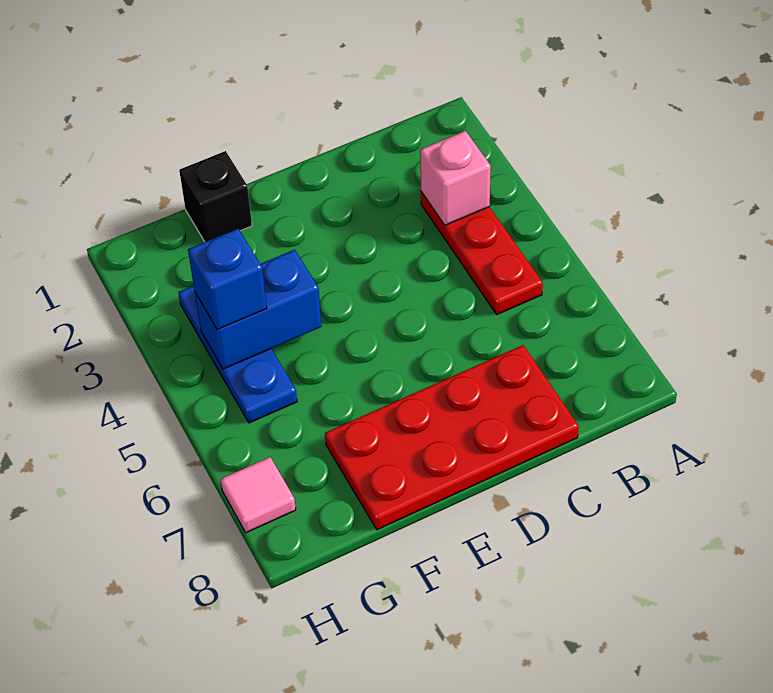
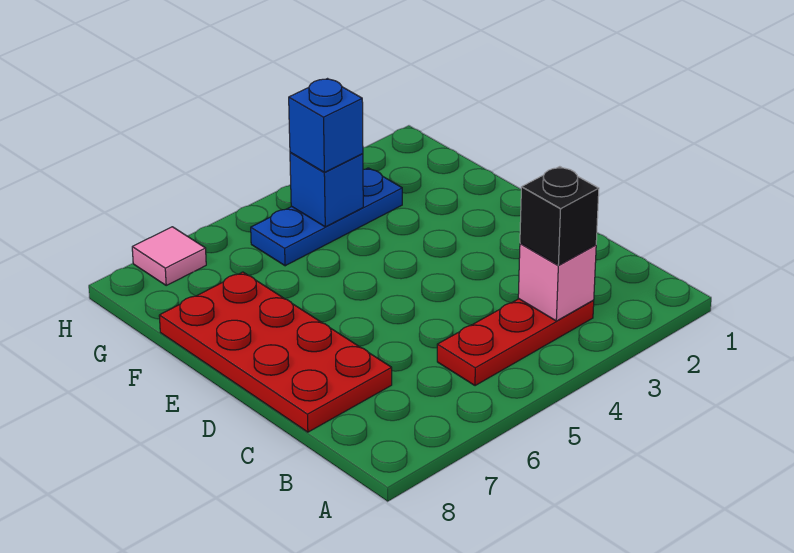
black brick F1 level 1 -> black brick B3 level 3
blue brick F4:G4 level 2 -> blue brick G4 level 2

